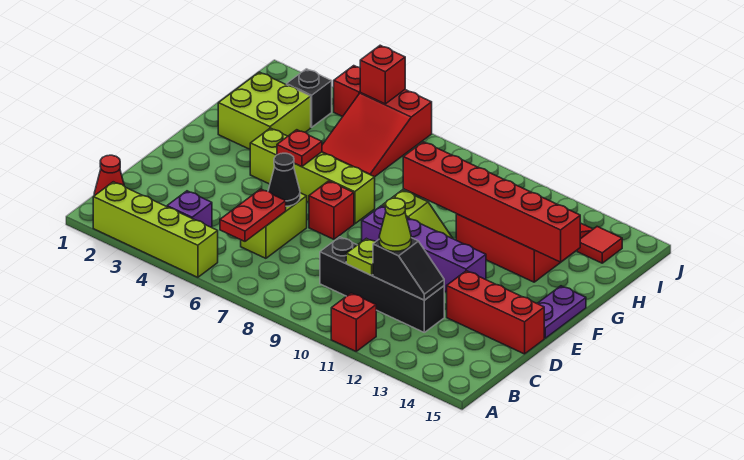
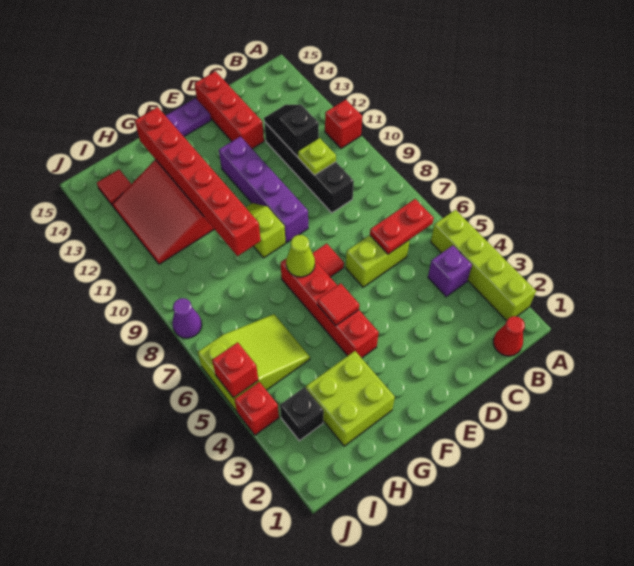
lime cone C11 level 3 -> lime cone F7 level 2
black cone D6 level 2 -> none
red brick E7 level 1 -> red tile E7 level 1
lime brick F4:F7 level 1 -> red brick F4:F7 level 1
red plate F5 level 2 -> red tile F5 level 2
red slope H5:J6 level 1 top J -> lime slope H5:J6 level 1 top J
none -> purple cone J8 level 1

